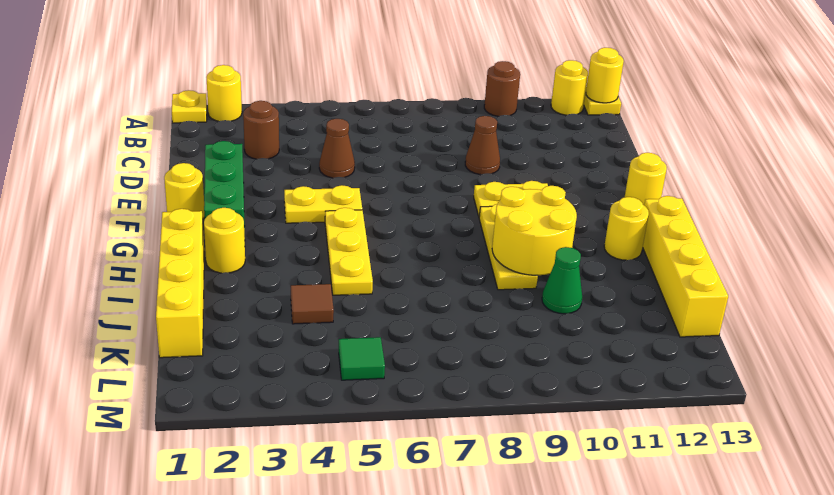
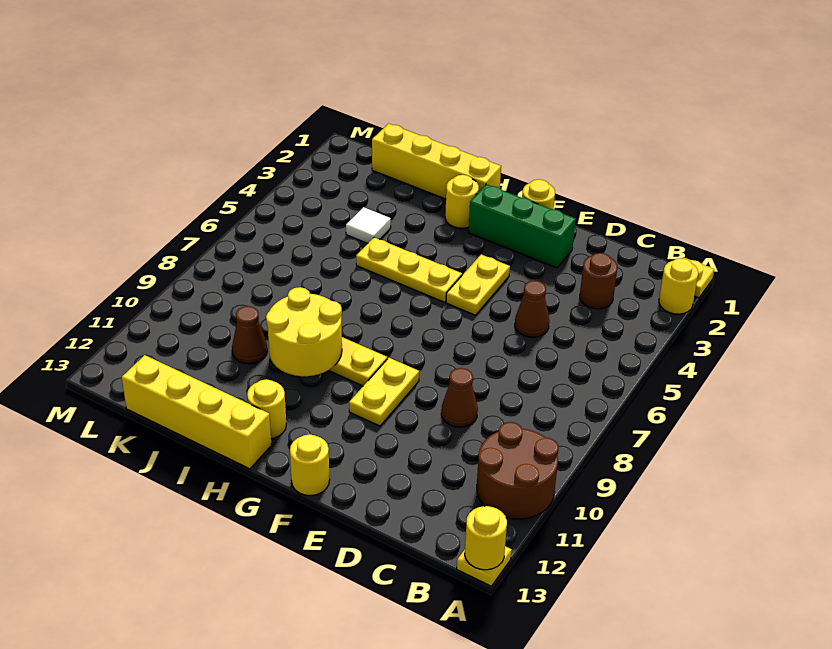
brown round brick A10 level 1 -> brown round brick A10:B11 level 1
yellow round brick A12 level 1 -> none
brown tile J4 level 1 -> white tile J4 level 1
green cone J10 level 1 -> brown cone J10 level 1
green tile L5 level 1 -> none

